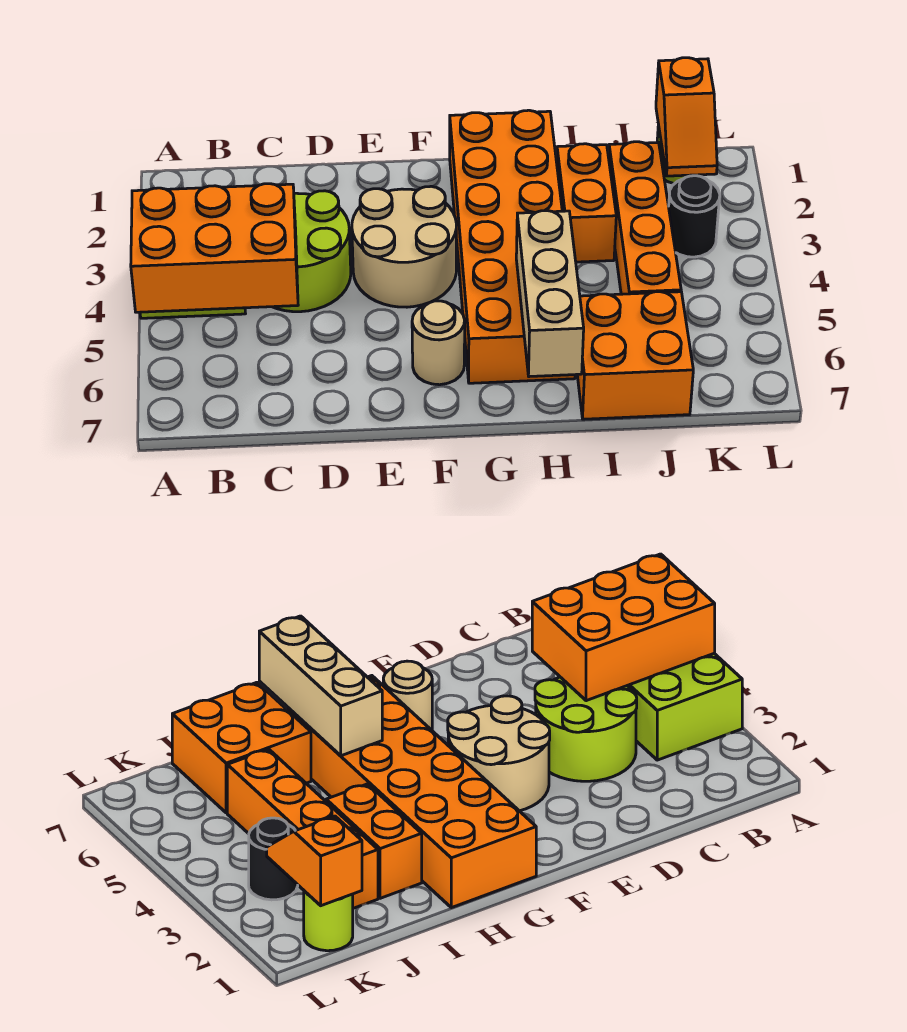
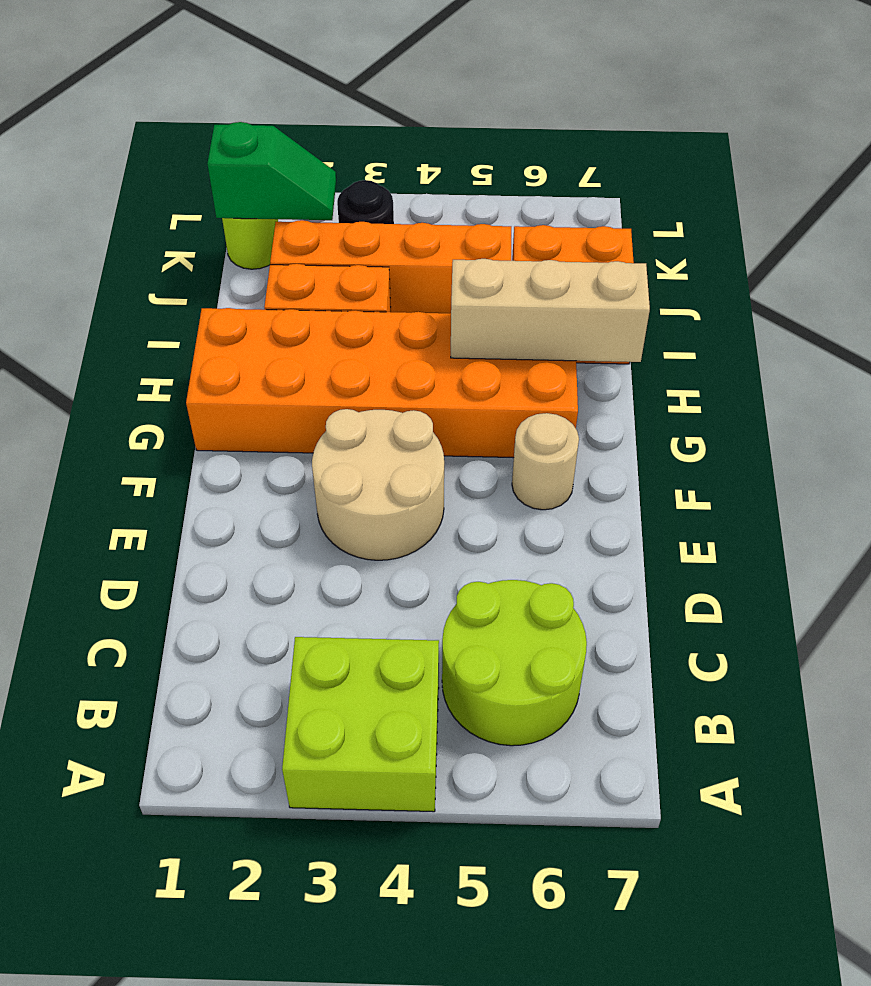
orange brick A4:C5 level 2 -> none
lime round brick C3:D4 level 1 -> lime round brick B5:C6 level 1
orange slope K1:K2 level 2 top 1 -> green slope K1:K2 level 2 top 1

